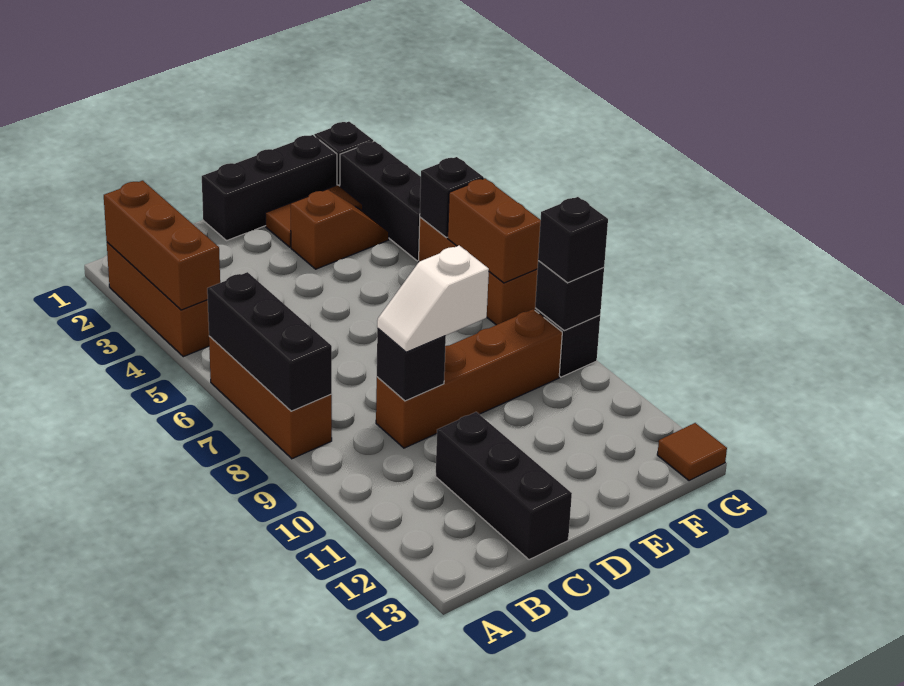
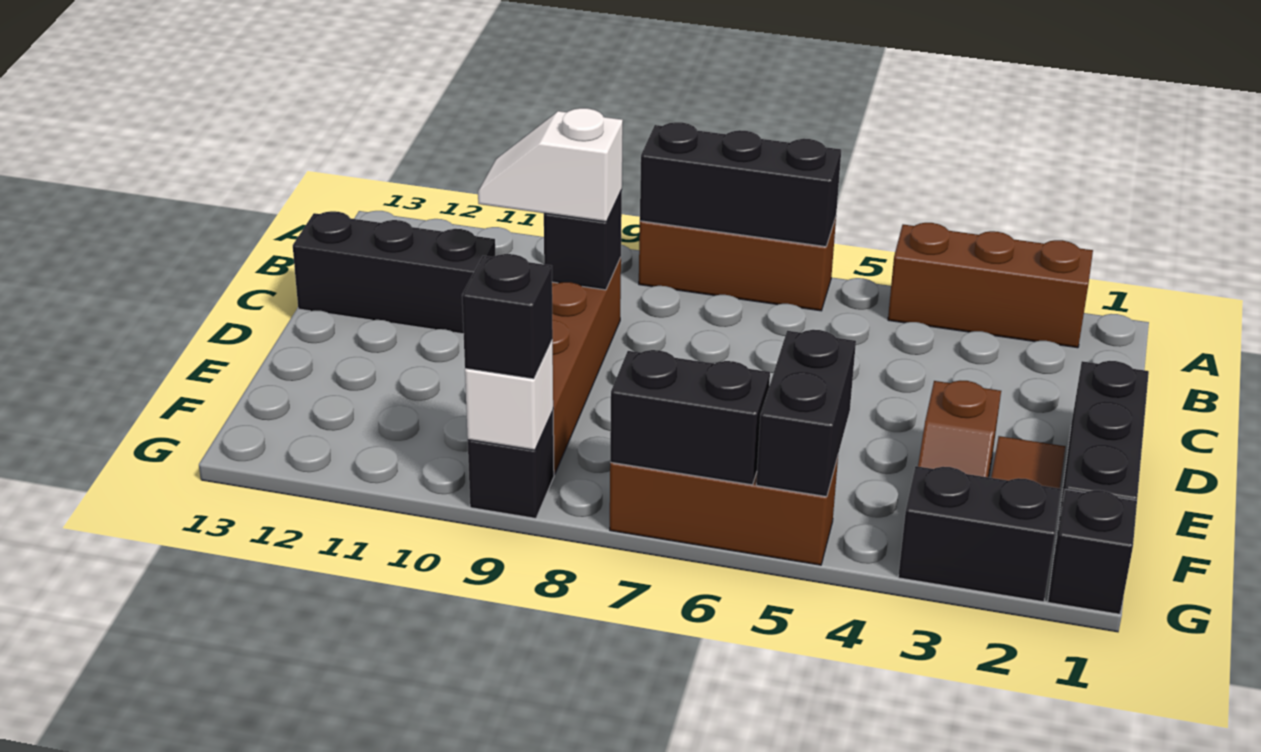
brown brick A2:A4 level 2 -> none
white slope C9:D9 level 3 top D -> white slope C9:C10 level 3 top 9
black brick G2:G4 level 1 -> black brick G2:G3 level 1
black brick G5 level 2 -> black brick F5:G5 level 2
brown brick G6:G7 level 2 -> black brick G6:G7 level 2
black brick G9 level 2 -> white brick G9 level 2
brown tile G13 level 1 -> none

